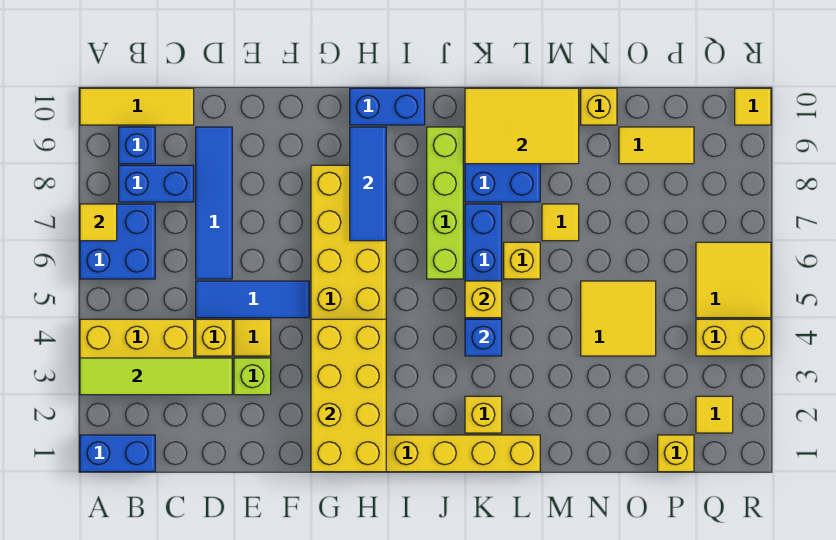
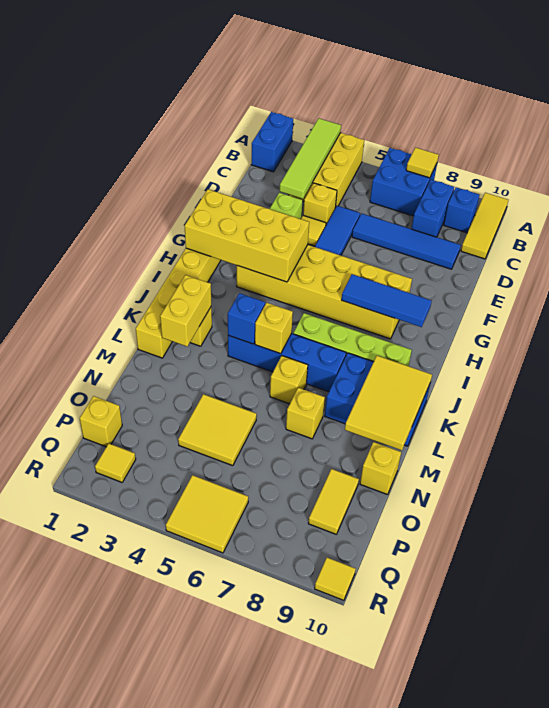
blue brick H10:I10 level 1 -> none
yellow tile M7 level 1 -> yellow brick M7 level 1
yellow brick Q4:R4 level 1 -> yellow brick K2:L2 level 2

